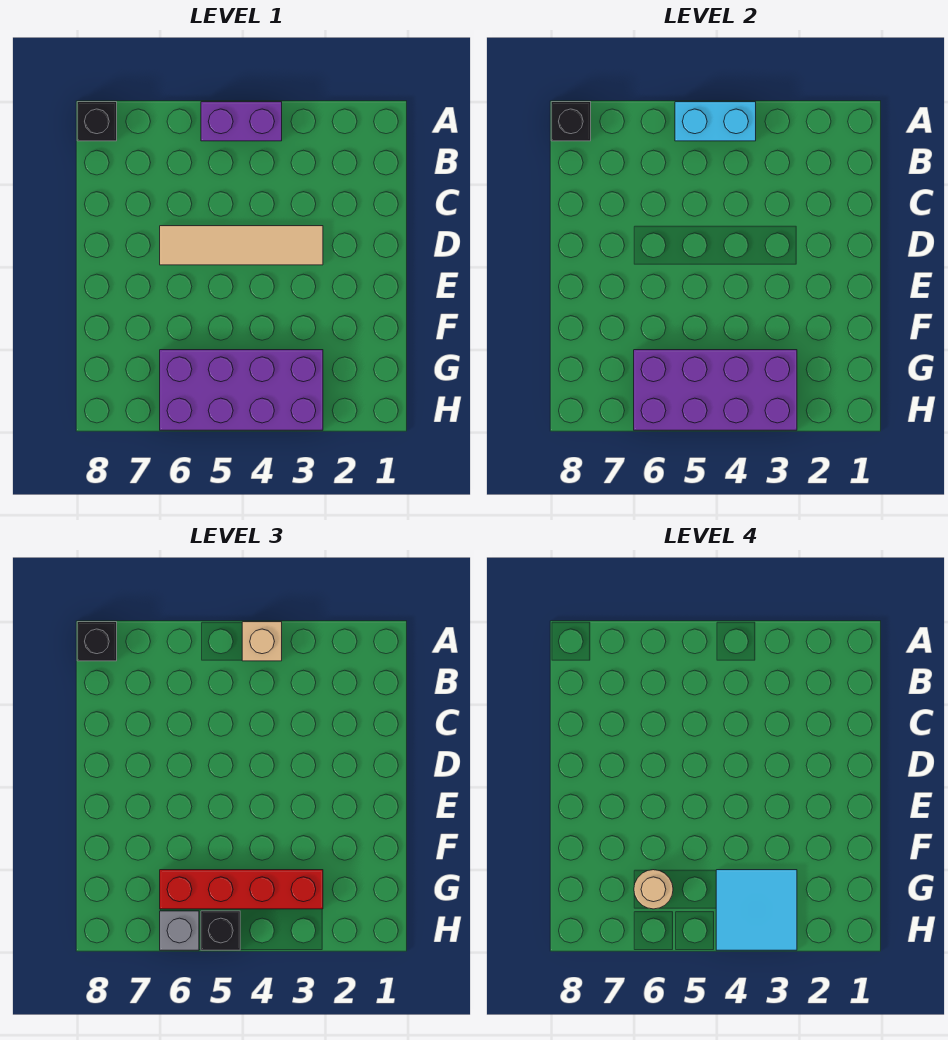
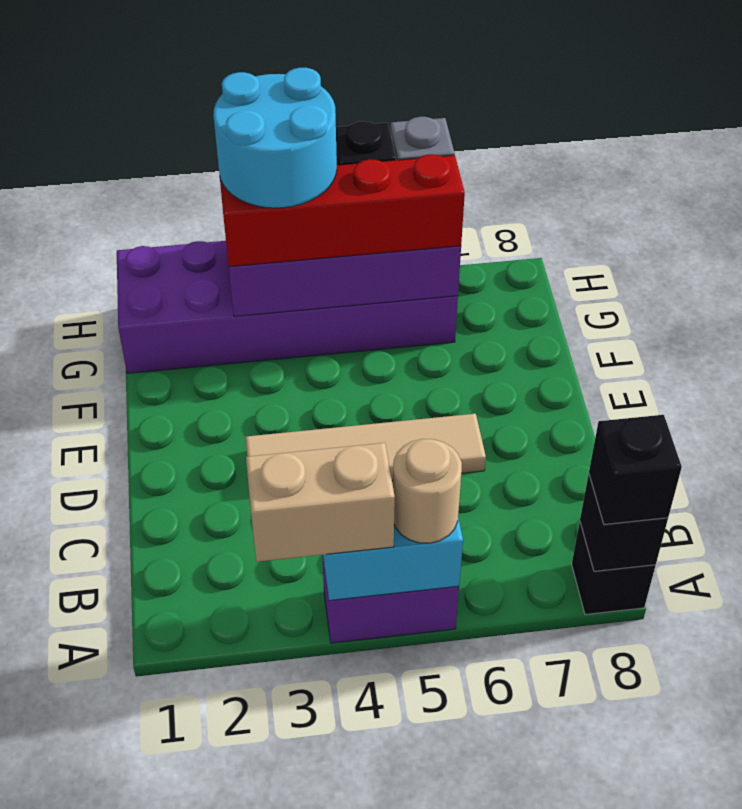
tan brick A4 level 3 -> tan brick A3:A4 level 3
purple brick G3:H6 level 1 -> purple brick G1:H6 level 1
cyan tile G3:H4 level 4 -> cyan round brick G3:H4 level 4
tan round brick G6 level 4 -> tan round brick A5 level 3

